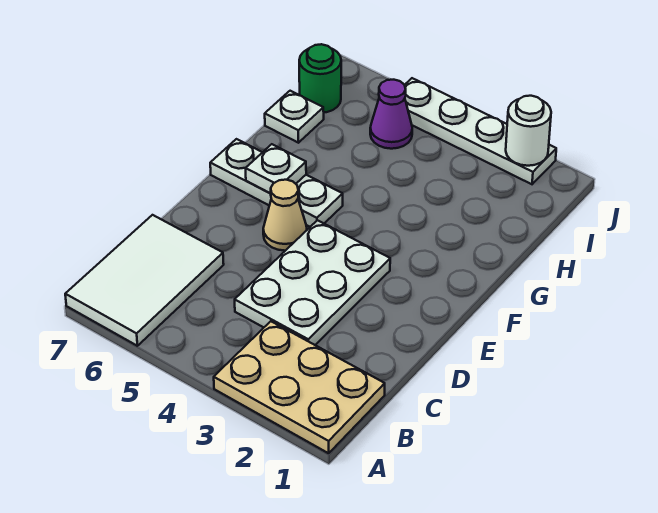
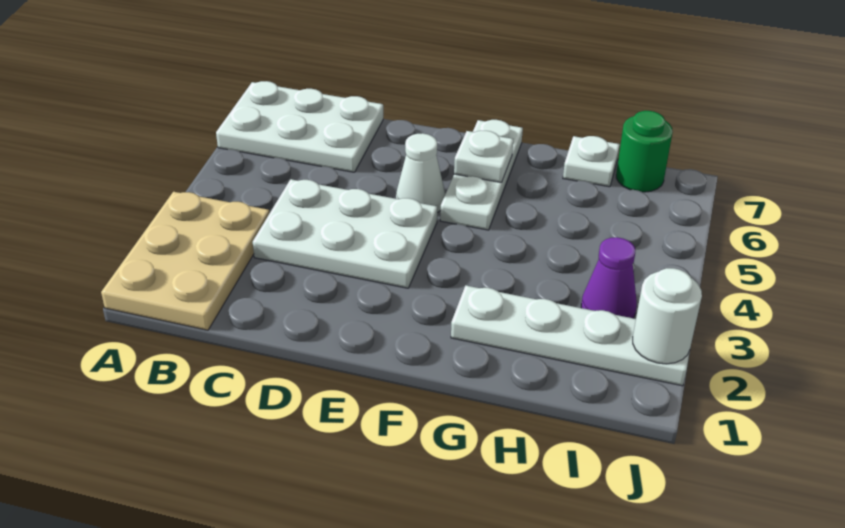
white tile A6:C7 level 1 -> white plate A6:C7 level 1
tan cone E5 level 1 -> white cone E5 level 1
purple cone I5 level 1 -> purple cone I3 level 1
white plate J2:J5 level 1 -> white plate G2:J2 level 1

